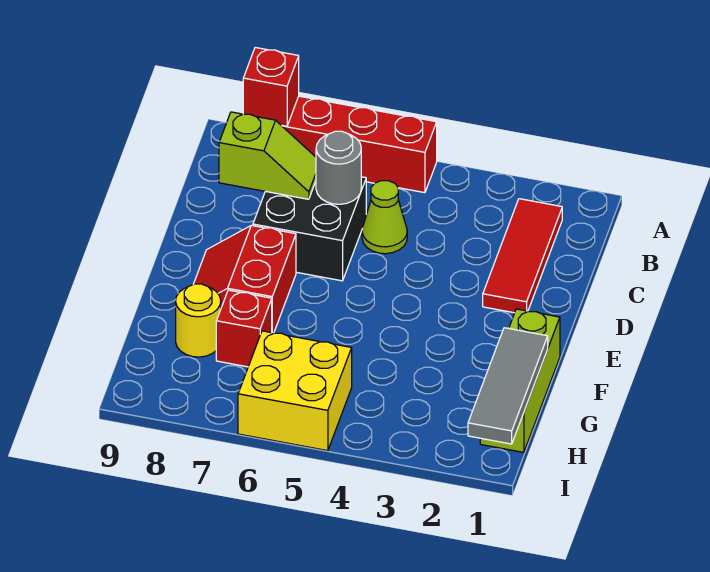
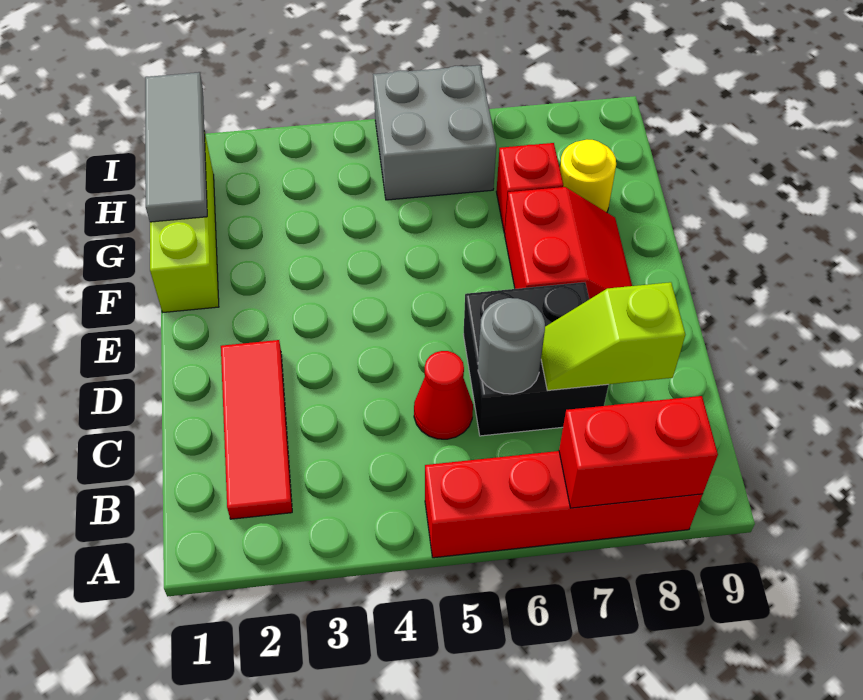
red brick A8 level 2 -> red brick A7:A8 level 2
lime cone C5 level 1 -> red cone C5 level 1
yellow brick H5:I6 level 1 -> grey brick H5:I6 level 1

